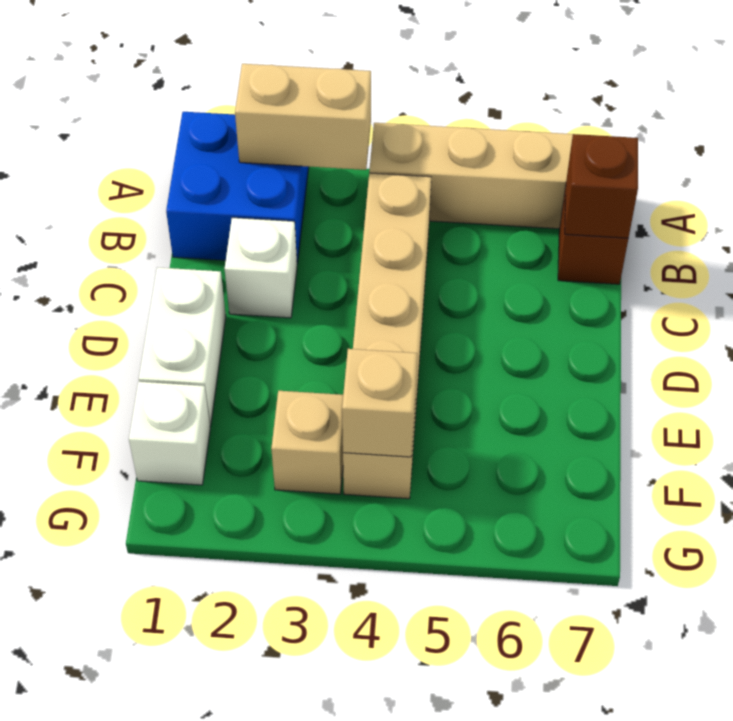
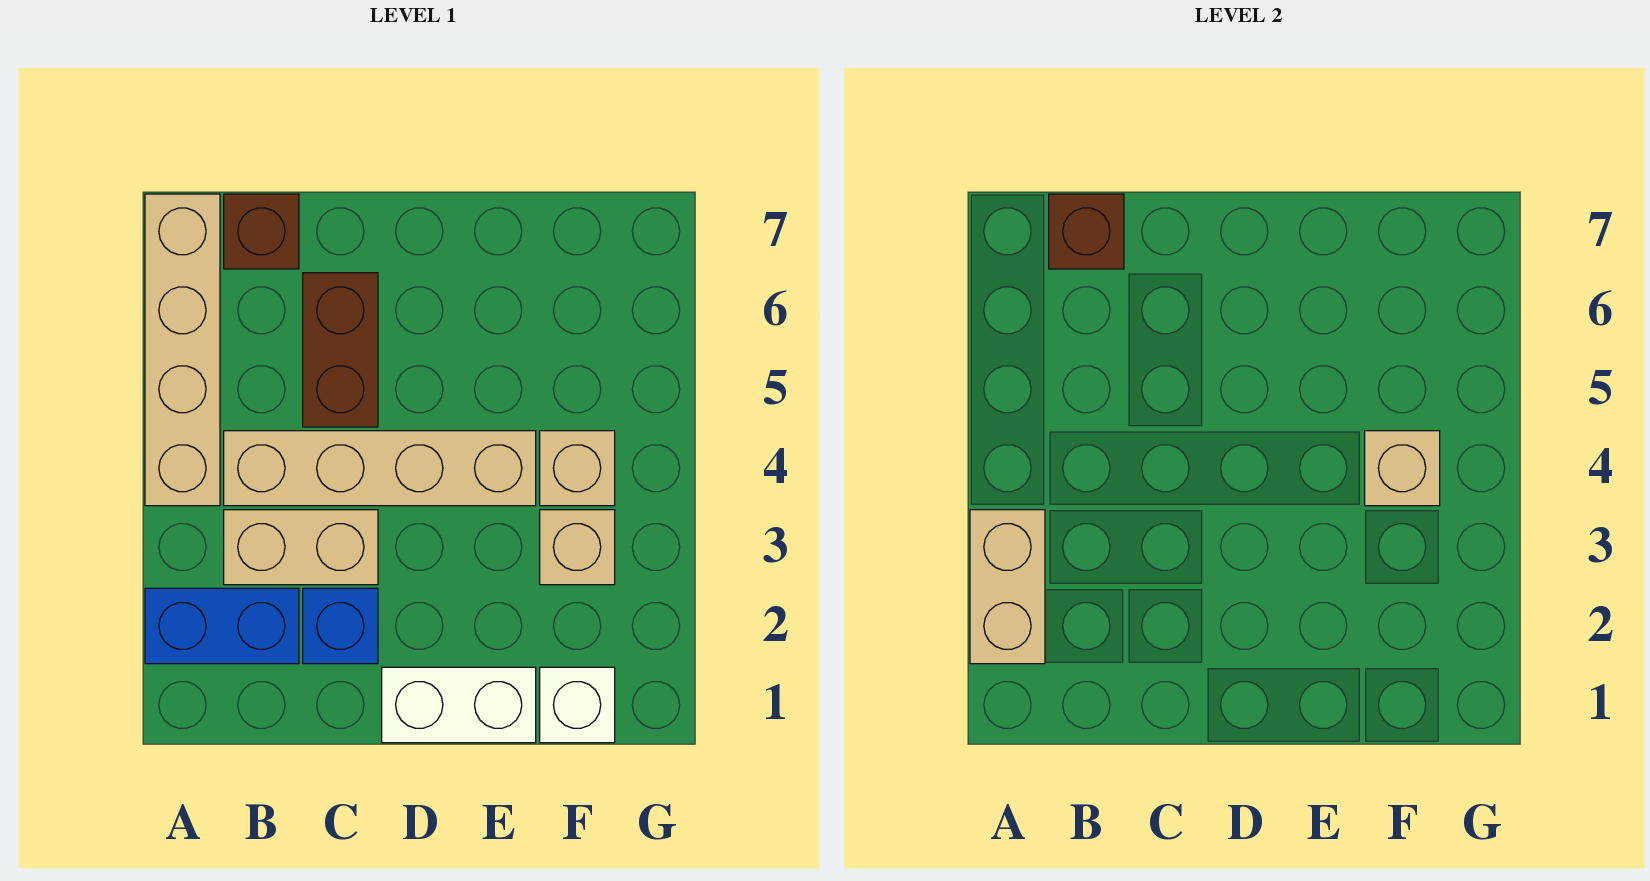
blue brick A1:B2 level 1 -> blue brick A2:B2 level 1
none -> tan brick B3:C3 level 1
white brick C2 level 1 -> blue brick C2 level 1
none -> brown brick C5:C6 level 1

